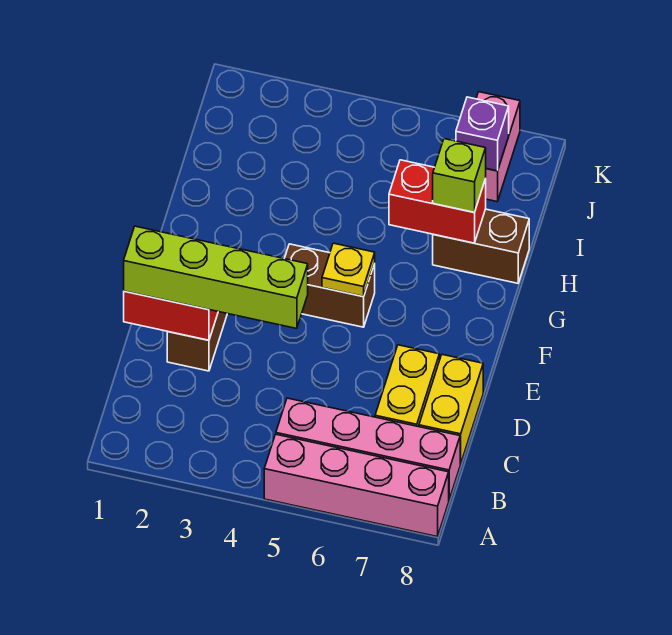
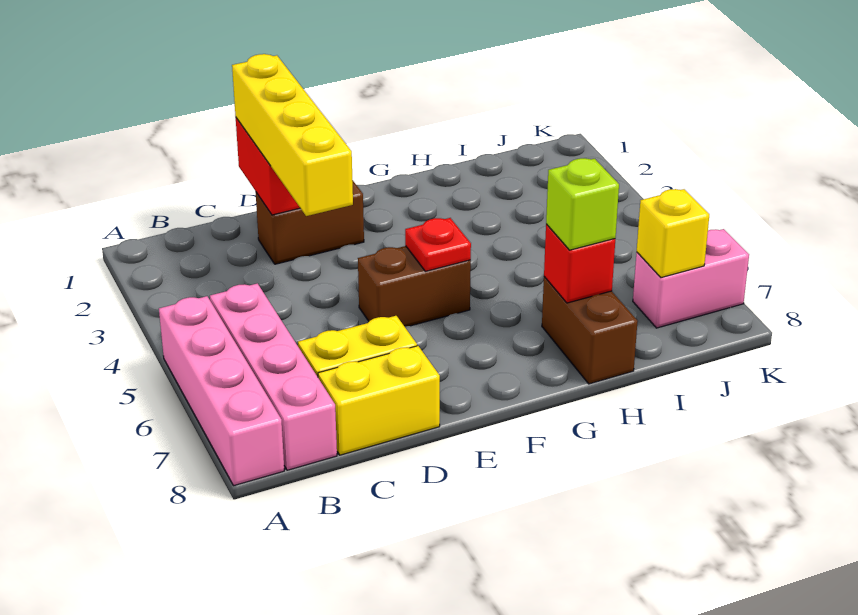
lime brick D1:D4 level 3 -> yellow brick D1:D4 level 3
brown brick F4:F5 level 1 -> brown brick E5:F5 level 1
yellow plate F5 level 2 -> red plate F5 level 2
red brick H6:H7 level 2 -> red brick H7 level 2
purple brick J7 level 2 -> yellow brick J7 level 2

